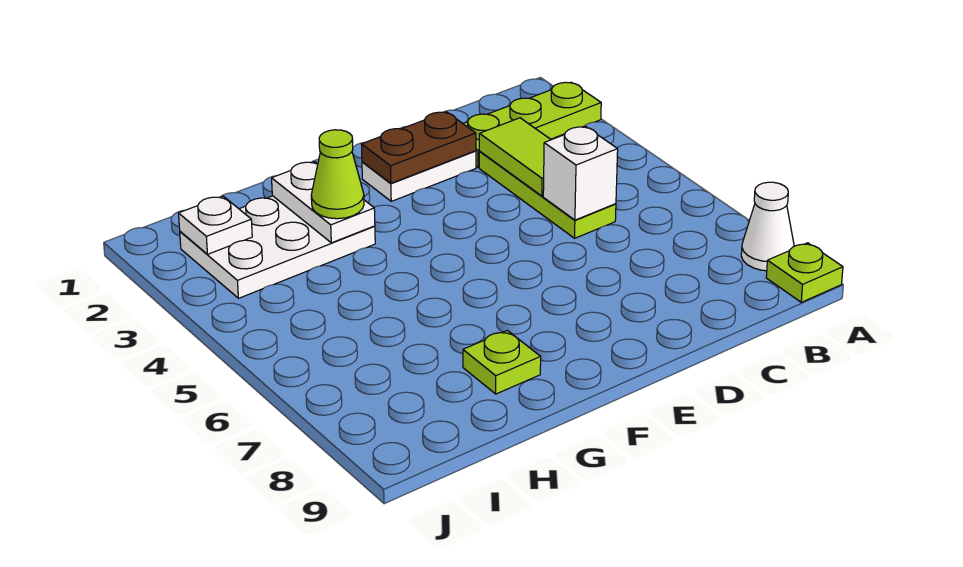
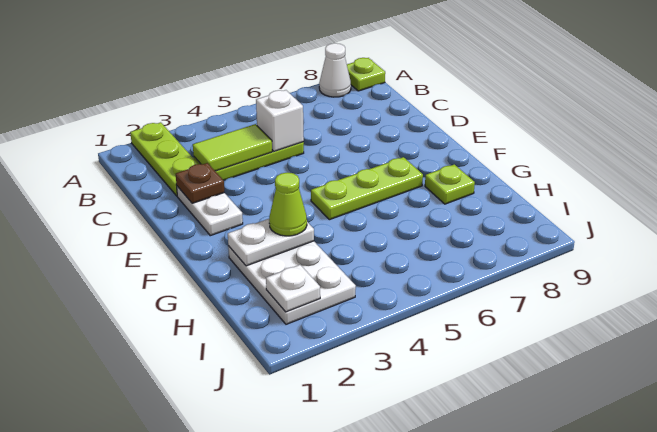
brown plate D2:E2 level 2 -> brown plate D2 level 2
none -> lime plate F5:F7 level 1

